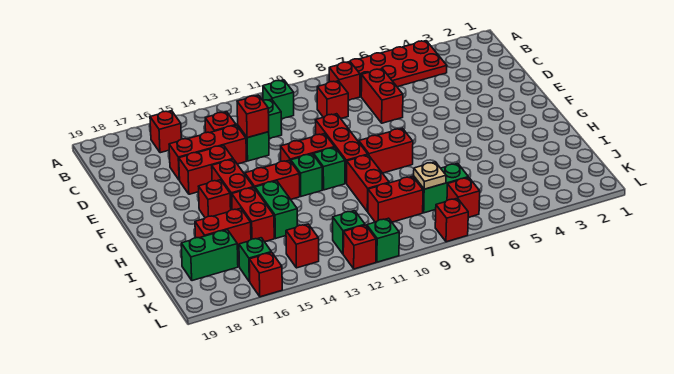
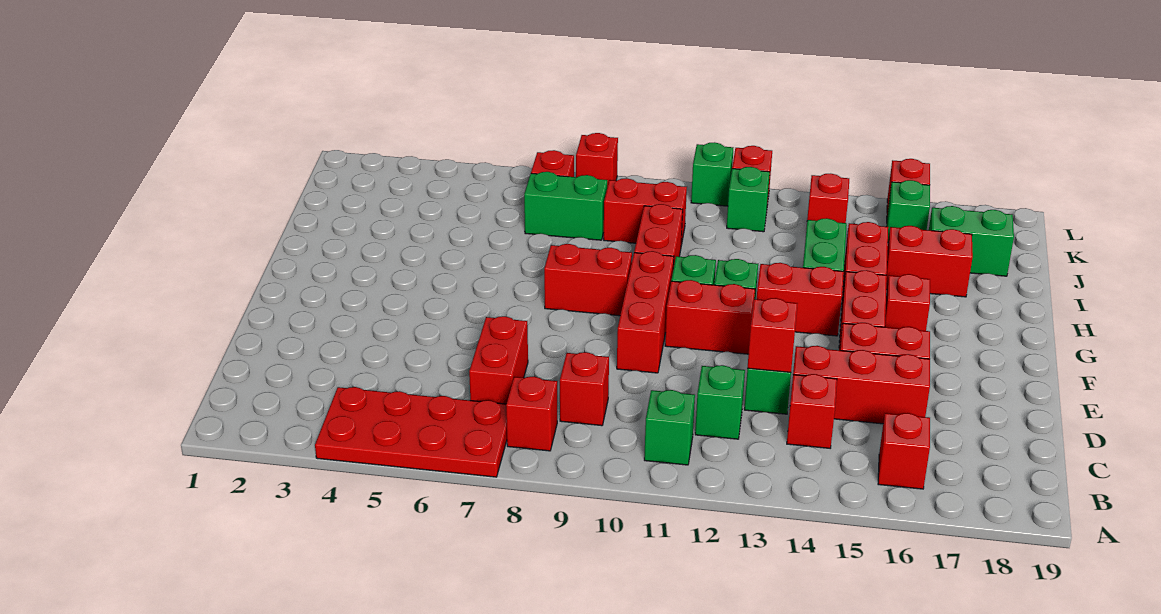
tan plate J8 level 2 -> none

